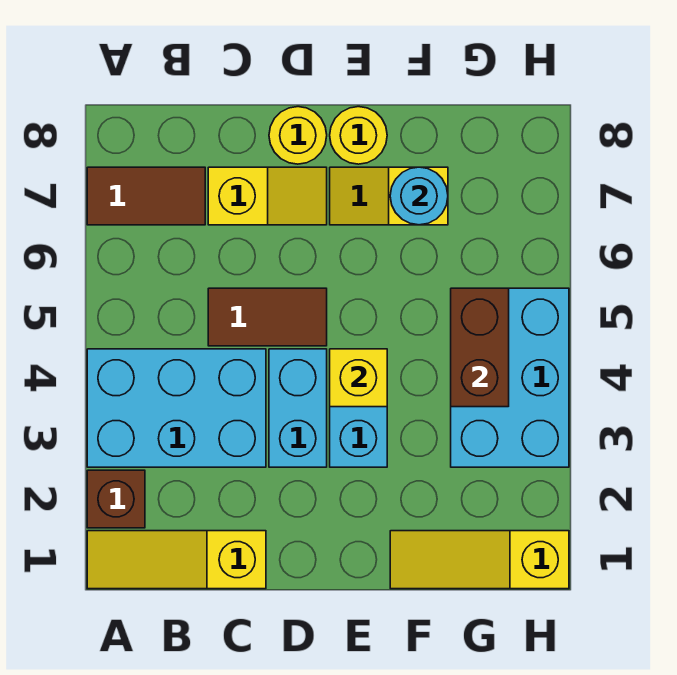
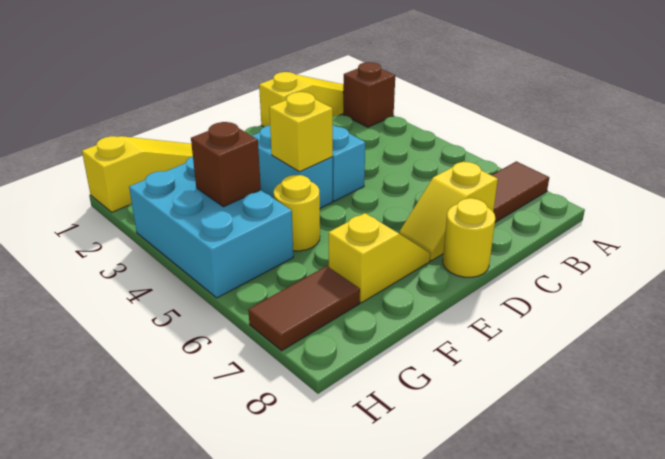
cyan brick A3:C4 level 1 -> none
brown tile C5:D5 level 1 -> brown tile G7:H7 level 1
yellow round brick E8 level 1 -> yellow round brick F5 level 1
cyan round brick F7 level 2 -> none
brown brick G4:G5 level 2 -> brown brick G4 level 2

